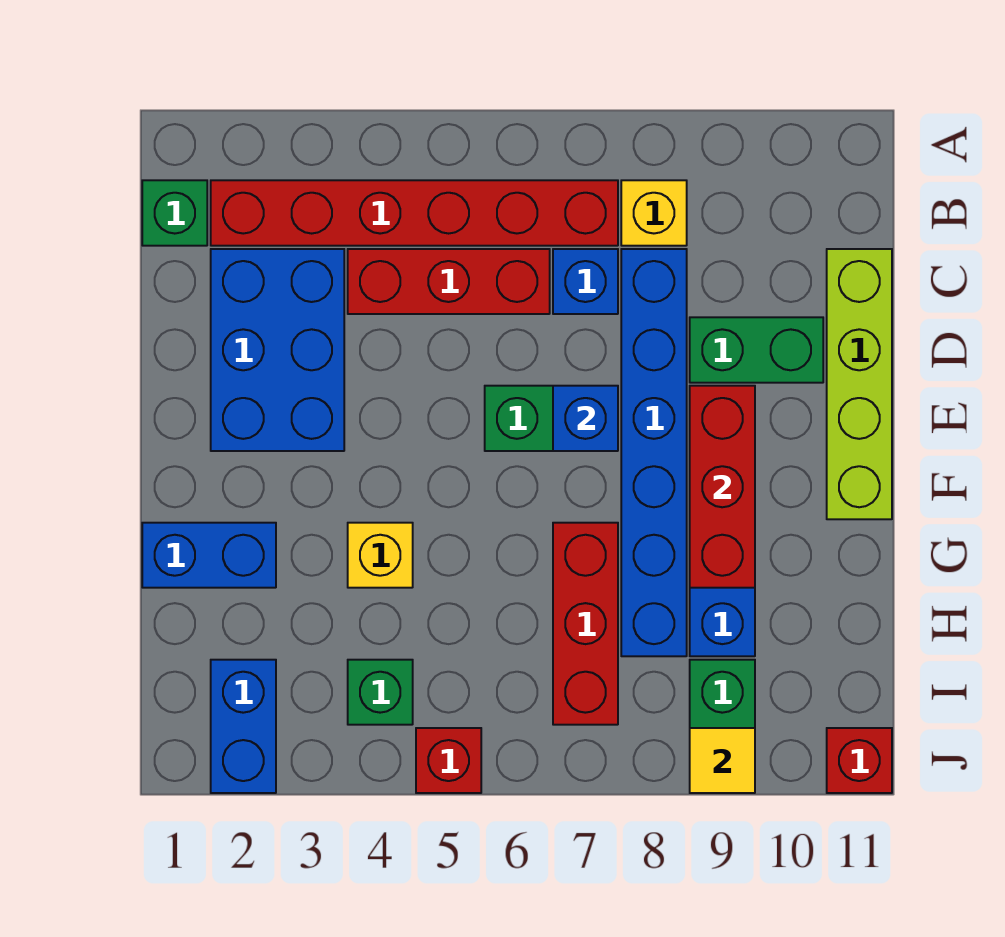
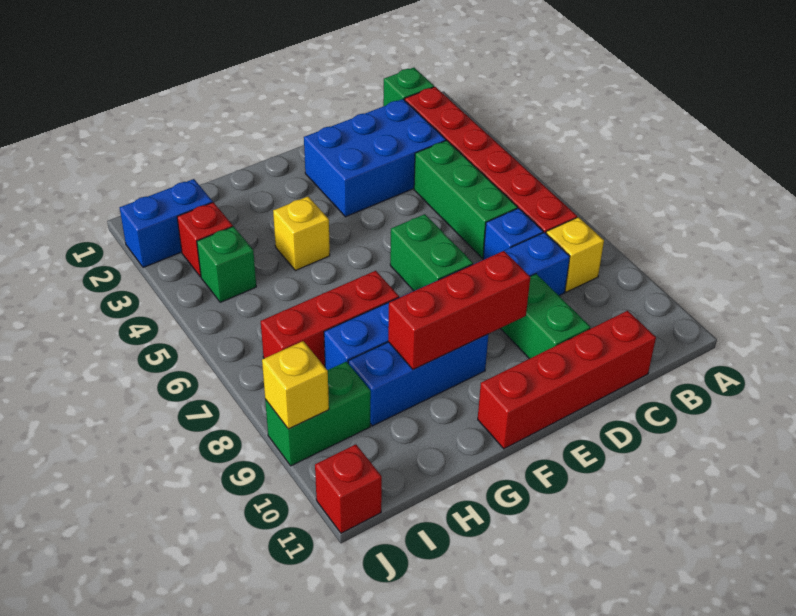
red brick C4:C6 level 1 -> green brick C4:C6 level 1
lime brick C11:F11 level 1 -> red brick C11:F11 level 1
blue brick E7 level 2 -> none
blue brick G1:G2 level 1 -> none
red brick J5 level 1 -> red brick I3 level 1
yellow tile J9 level 2 -> yellow brick J9 level 2

